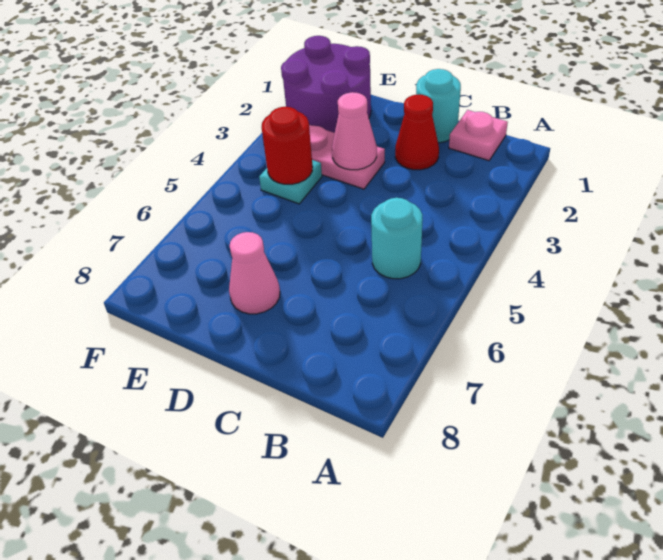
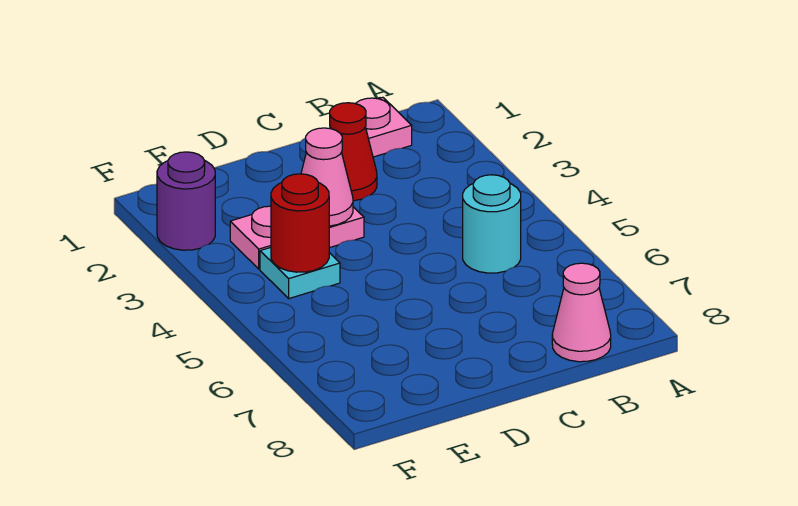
cyan round brick C1 level 1 -> none
pink cone D7 level 1 -> pink cone B8 level 1
purple round brick E1:F2 level 1 -> purple round brick F2 level 1

